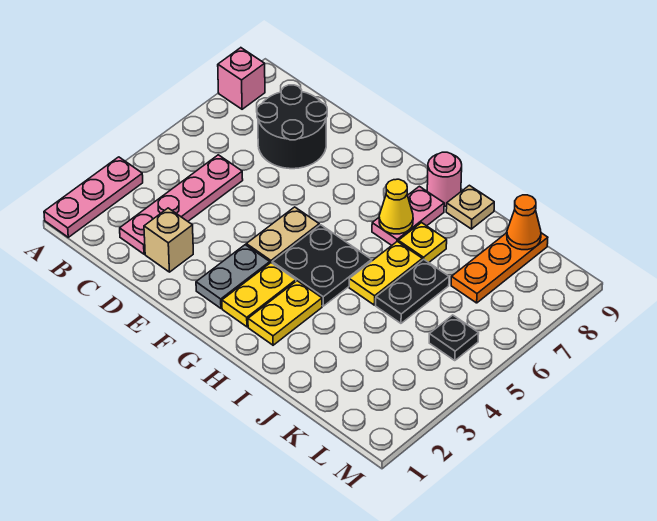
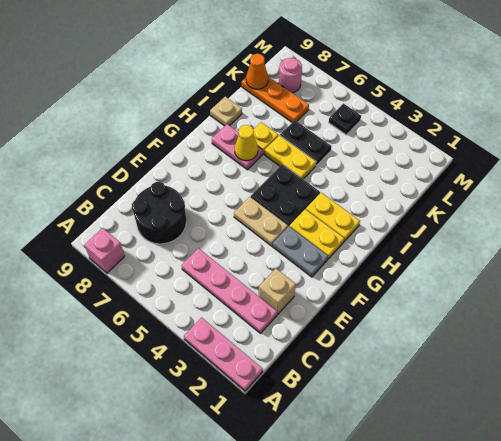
pink round brick H9 level 1 -> pink round brick L8 level 1

